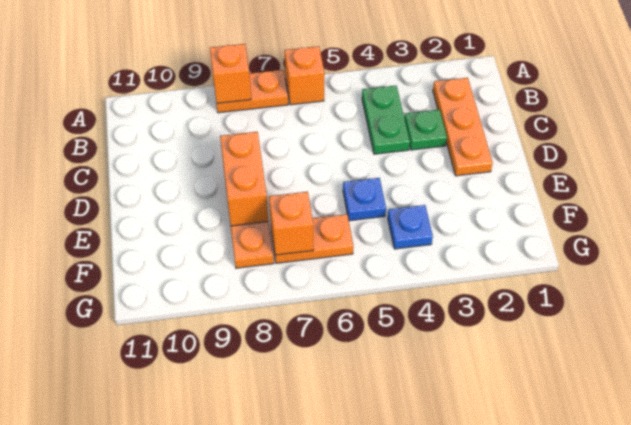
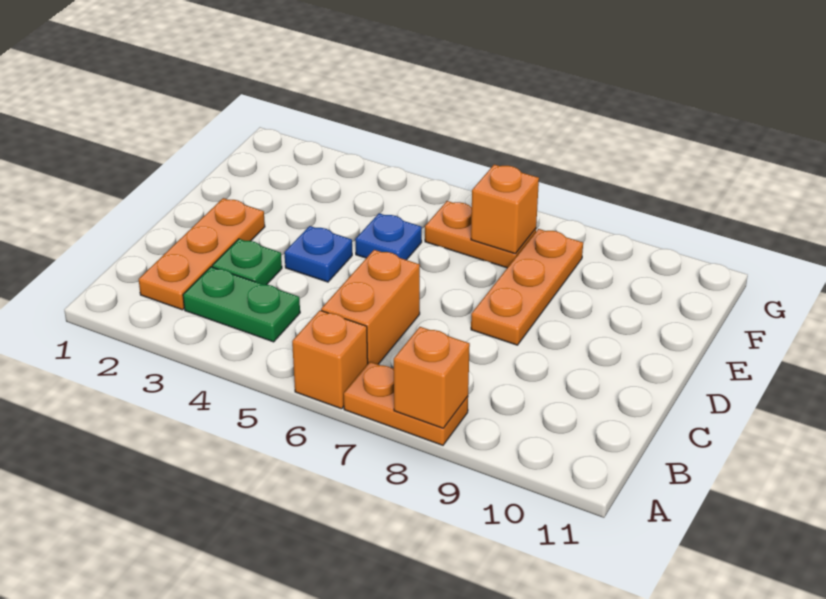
green plate B4:C4 level 1 -> green plate B3:B4 level 1
orange brick D8:E8 level 2 -> orange brick B6:C6 level 1
blue plate F4 level 1 -> blue plate D4 level 1

